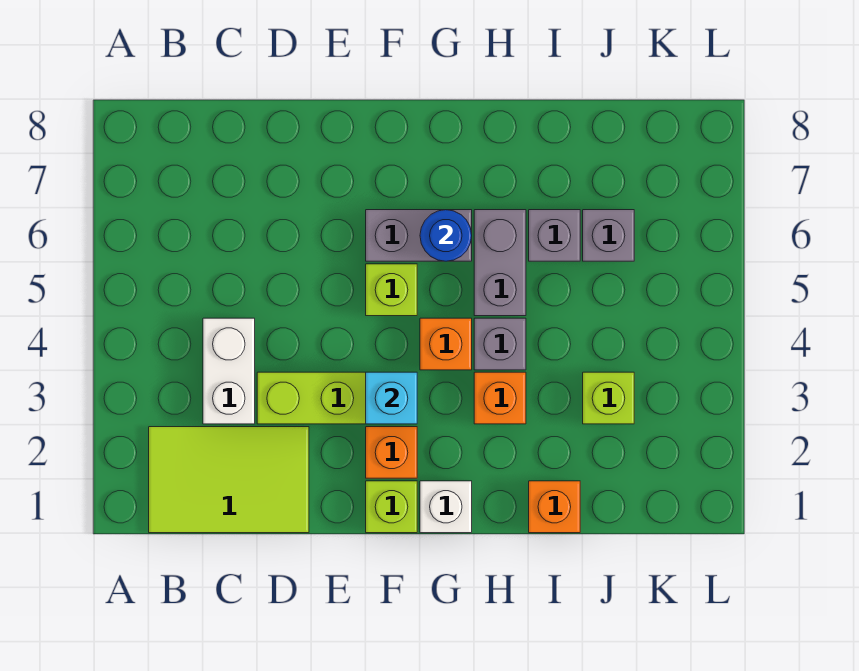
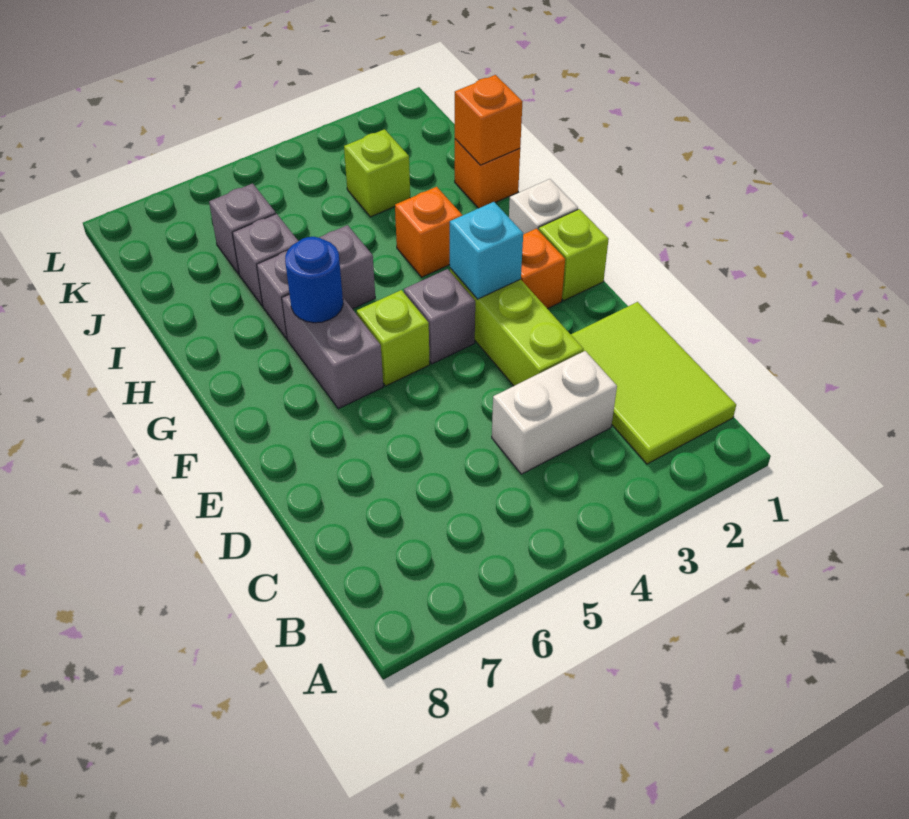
orange brick G4 level 1 -> orange brick I1 level 2
grey brick H4 level 1 -> grey brick F4 level 1

